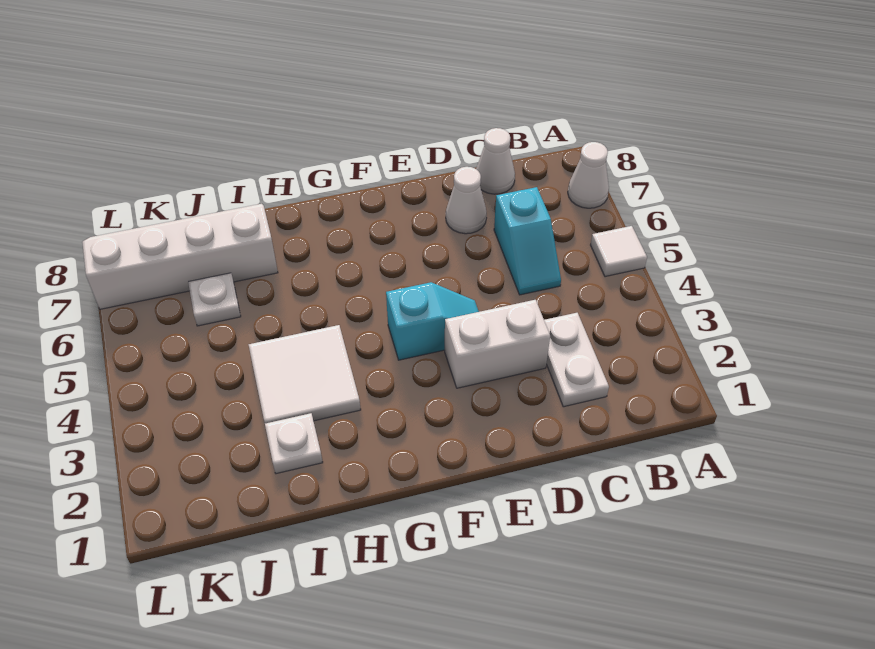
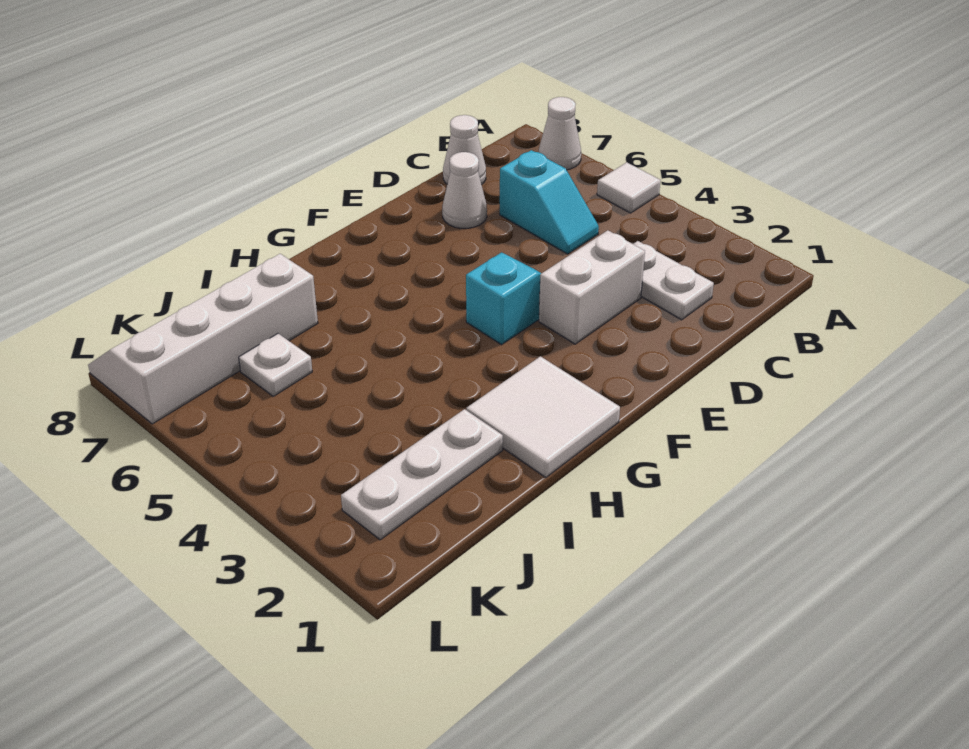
white tile H3:I4 level 1 -> white tile G1:H2 level 1
white plate I2 level 1 -> white plate I2:K2 level 1

